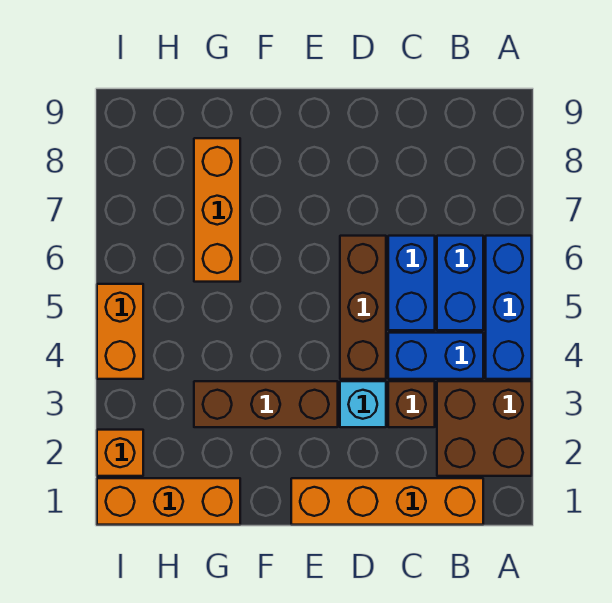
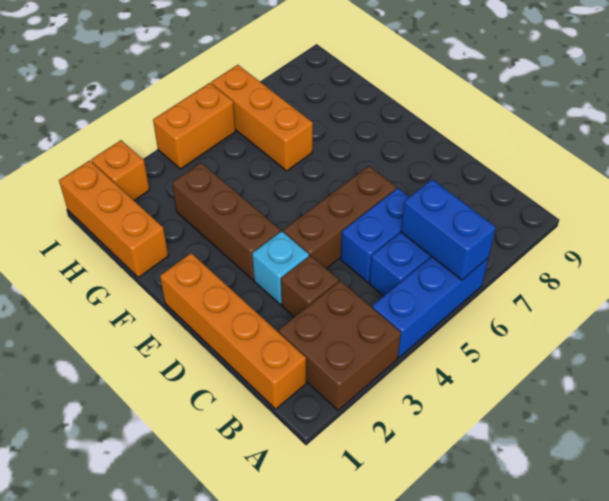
blue brick B4:C4 level 1 -> blue brick A6:B6 level 2
orange brick G6:G8 level 1 -> orange brick G6:I6 level 1

